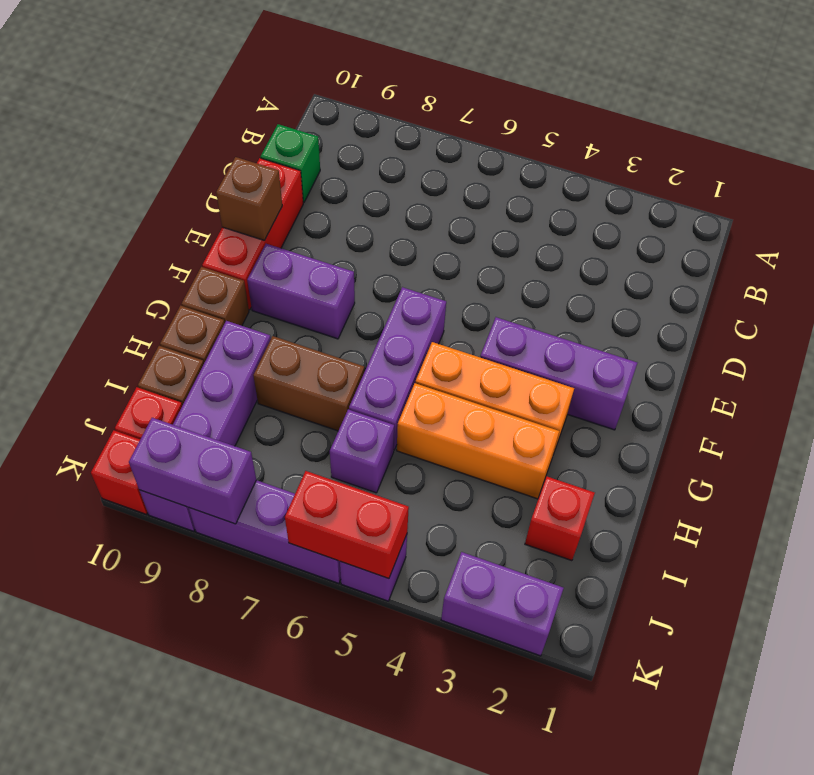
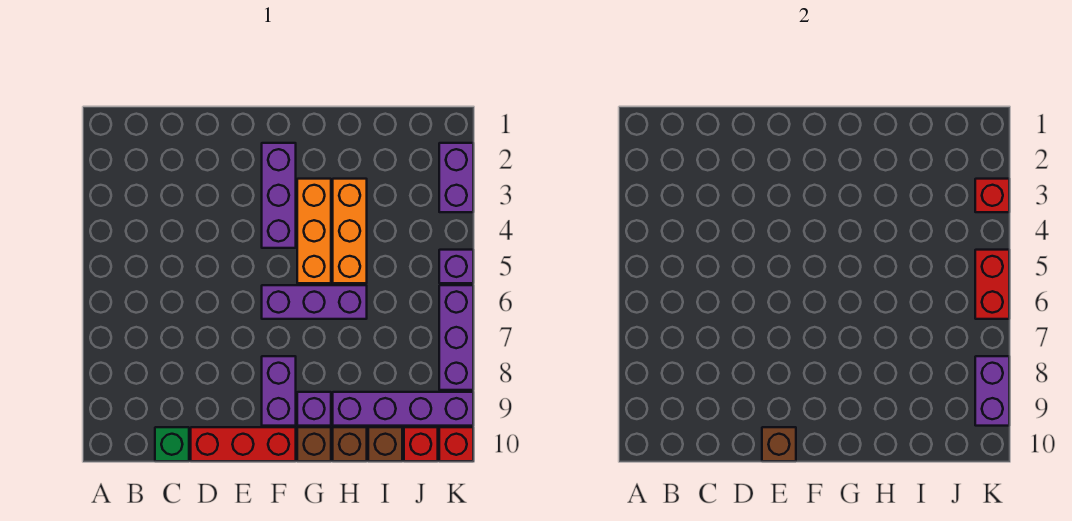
brown brick H7:H8 level 1 -> none
red brick I2 level 1 -> red brick K3 level 2
purple brick I6 level 1 -> purple brick G9 level 1

